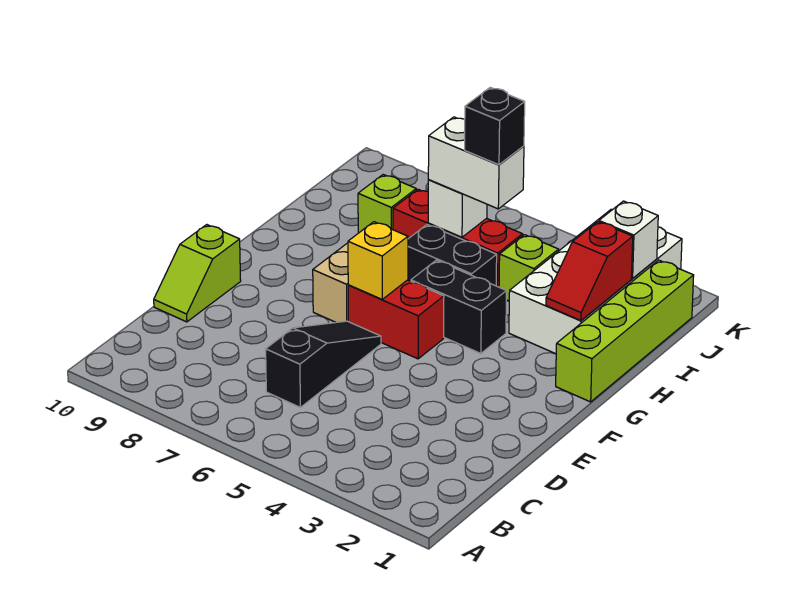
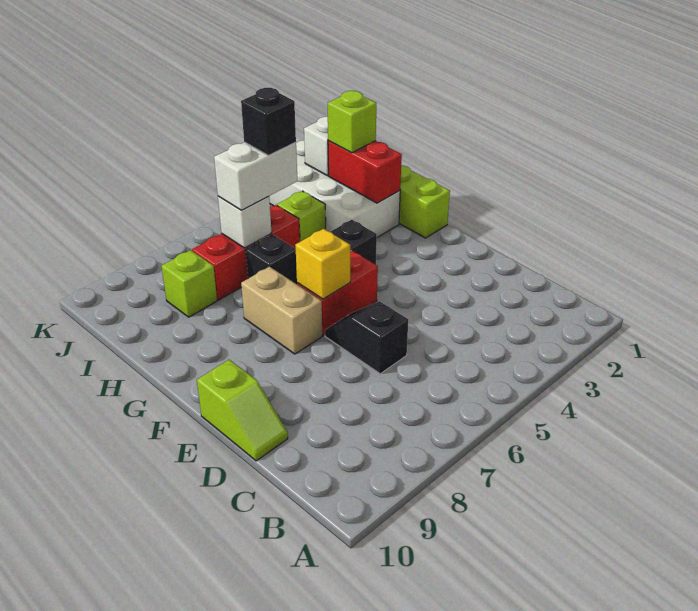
black slope C6:E6 level 1 top C -> black slope D6:E6 level 1 top D
red slope H2:I2 level 2 top I -> red brick H2:I2 level 2
black brick H5:H6 level 1 -> black brick H6 level 1
none -> lime brick I2 level 3

